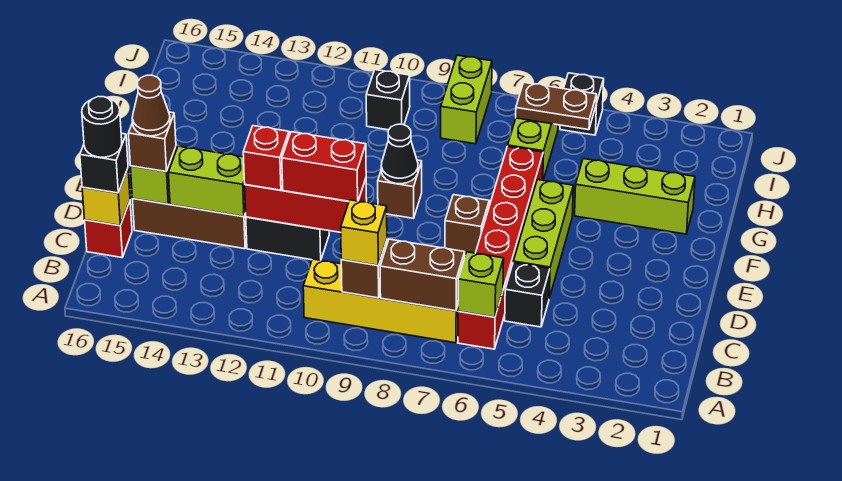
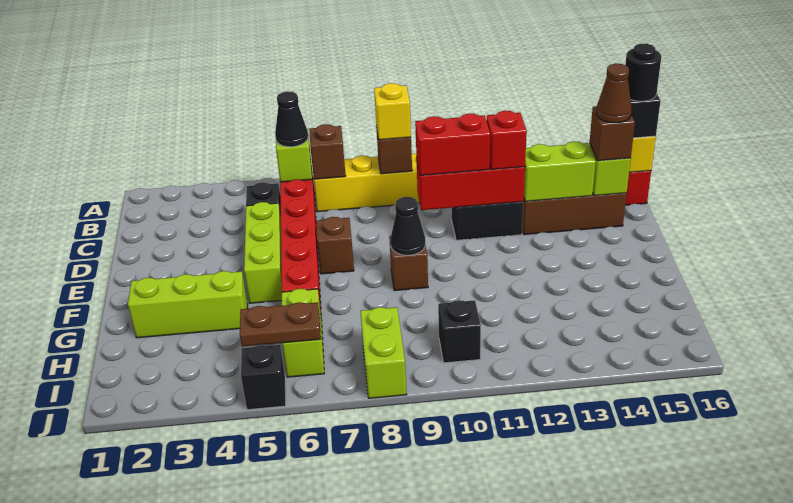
none -> black cone B6 level 3
brown brick B7:B8 level 2 -> brown brick B7 level 2

